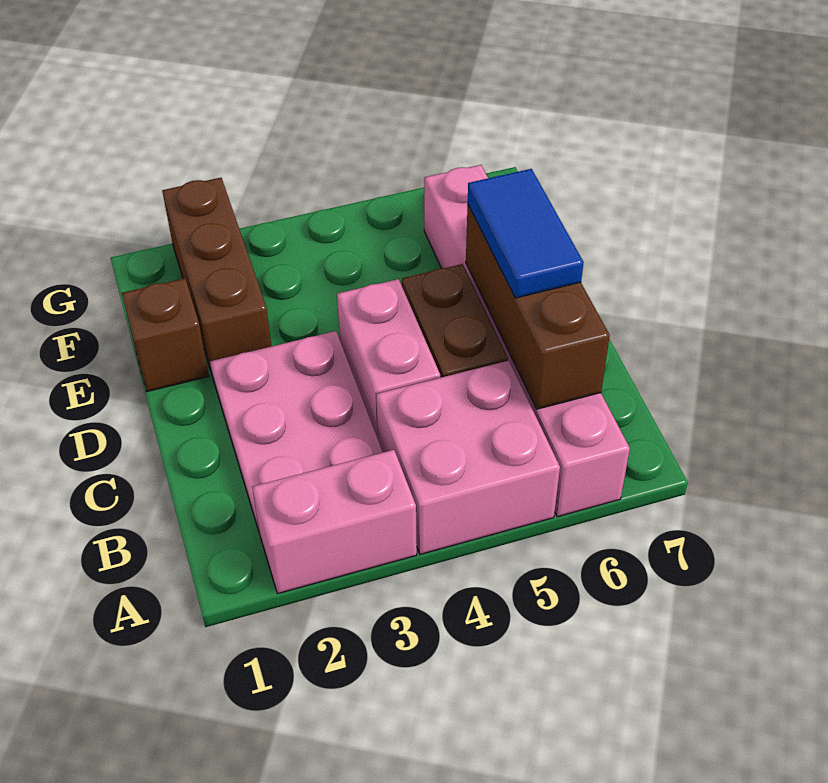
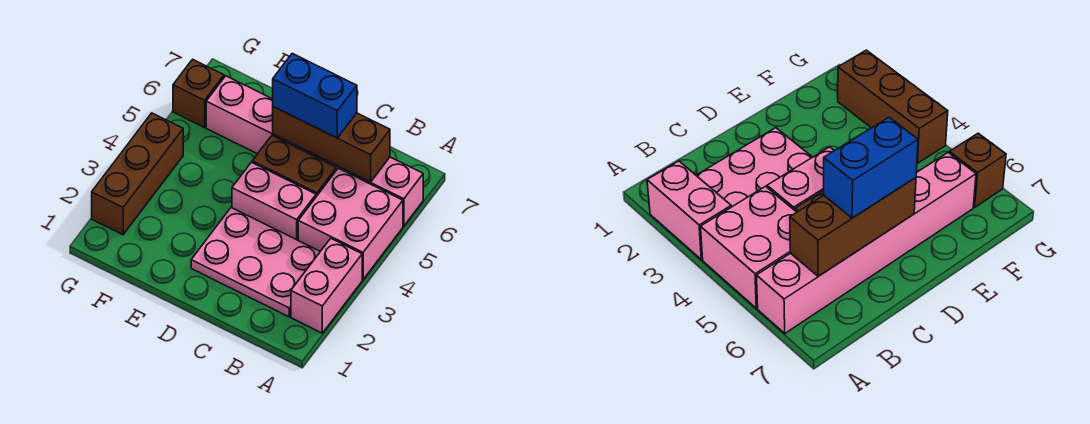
blue tile C6:D6 level 3 -> blue brick C6:D6 level 3
brown brick E1 level 1 -> brown brick G6 level 1
brown brick E2:G2 level 1 -> brown brick G2:G4 level 1

